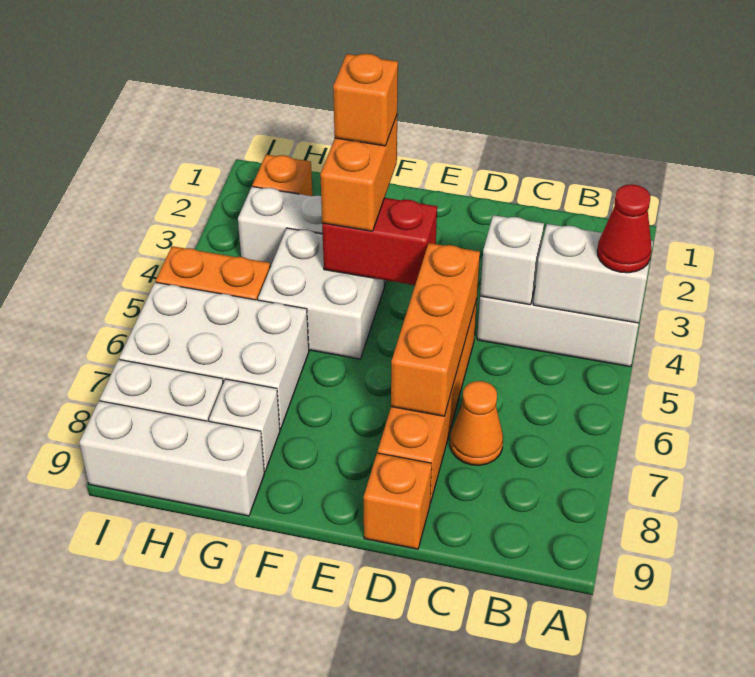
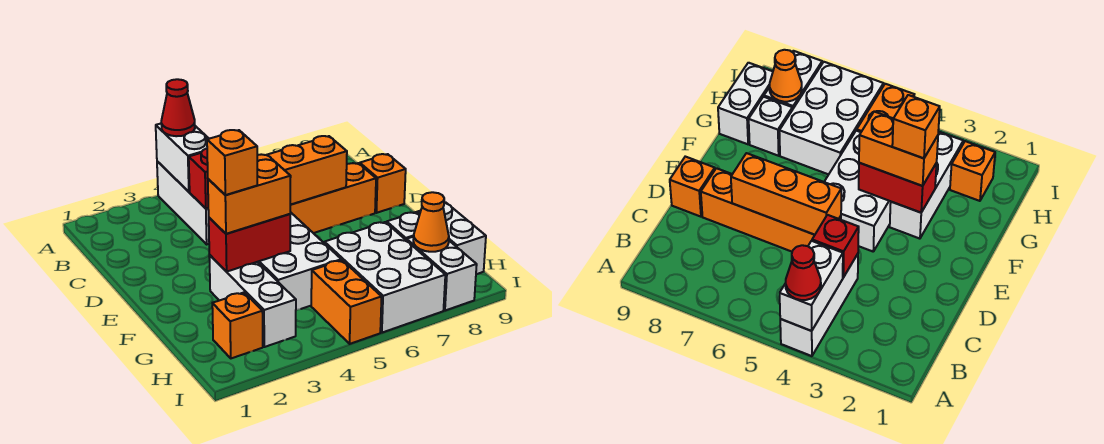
white brick C4 level 2 -> red brick C4 level 2
orange cone C7 level 1 -> orange cone H8 level 2
red brick E4:F4 level 2 -> red brick F3:F4 level 2
white brick F4:G5 level 1 -> white brick E4:G5 level 1
white brick G9:I9 level 1 -> white brick G9:H9 level 1

